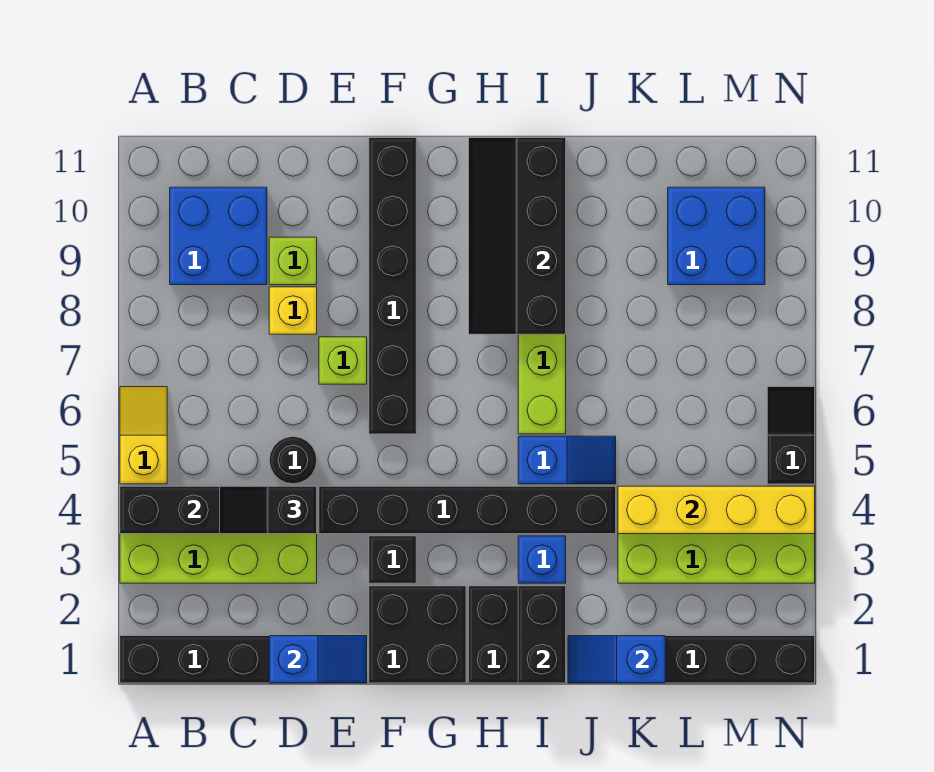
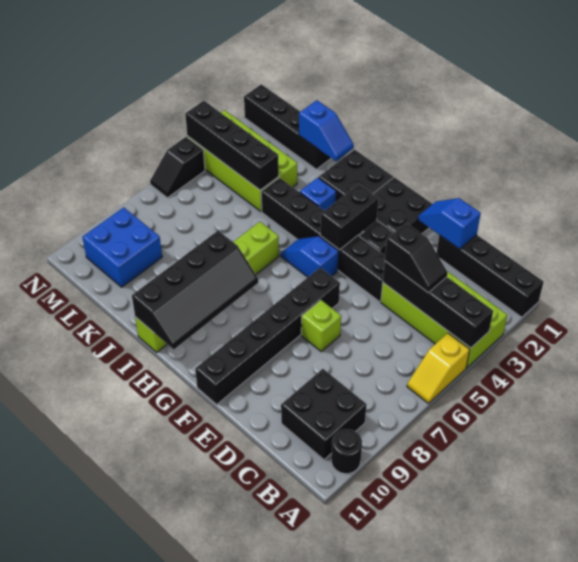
blue brick B9:C10 level 1 -> black brick B9:C10 level 1
black round brick D5 level 1 -> black round brick A10 level 1
yellow brick D8 level 1 -> none
lime brick D9 level 1 -> none
black brick I1:I2 level 2 -> black brick G3:G4 level 2
blue slope I5:J5 level 1 top I -> blue slope G5:H5 level 1 top G
yellow brick K4:N4 level 2 -> black brick K4:N4 level 2

